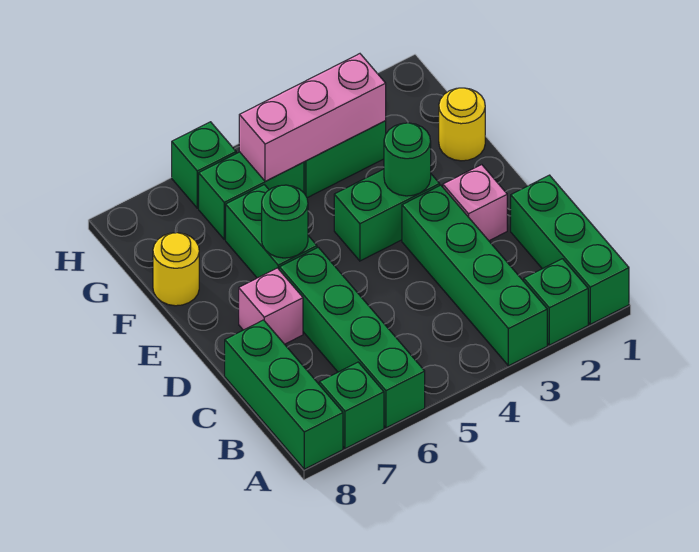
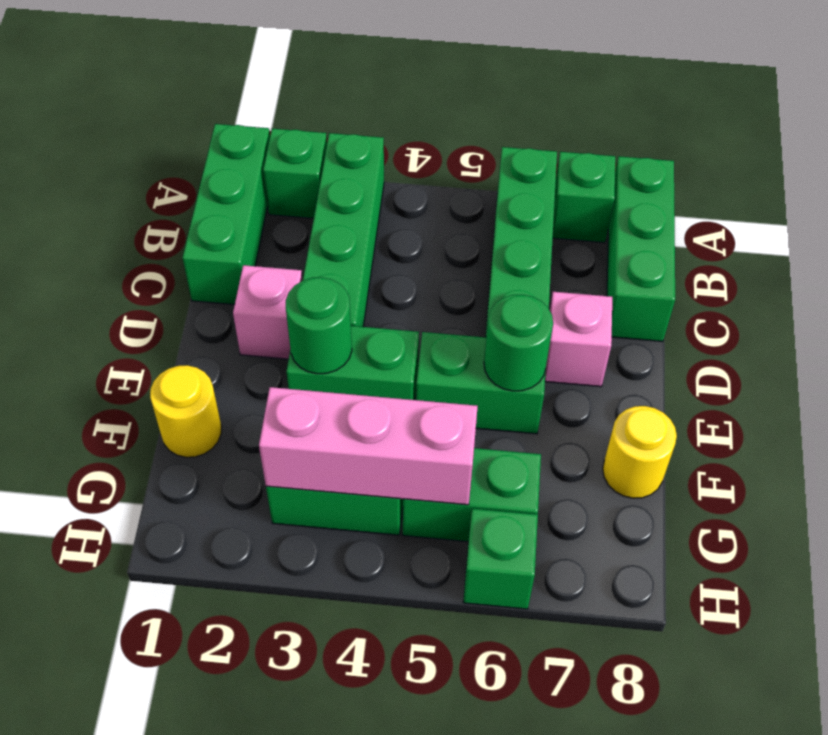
green brick E6:F6 level 1 -> green brick E5:E6 level 1

